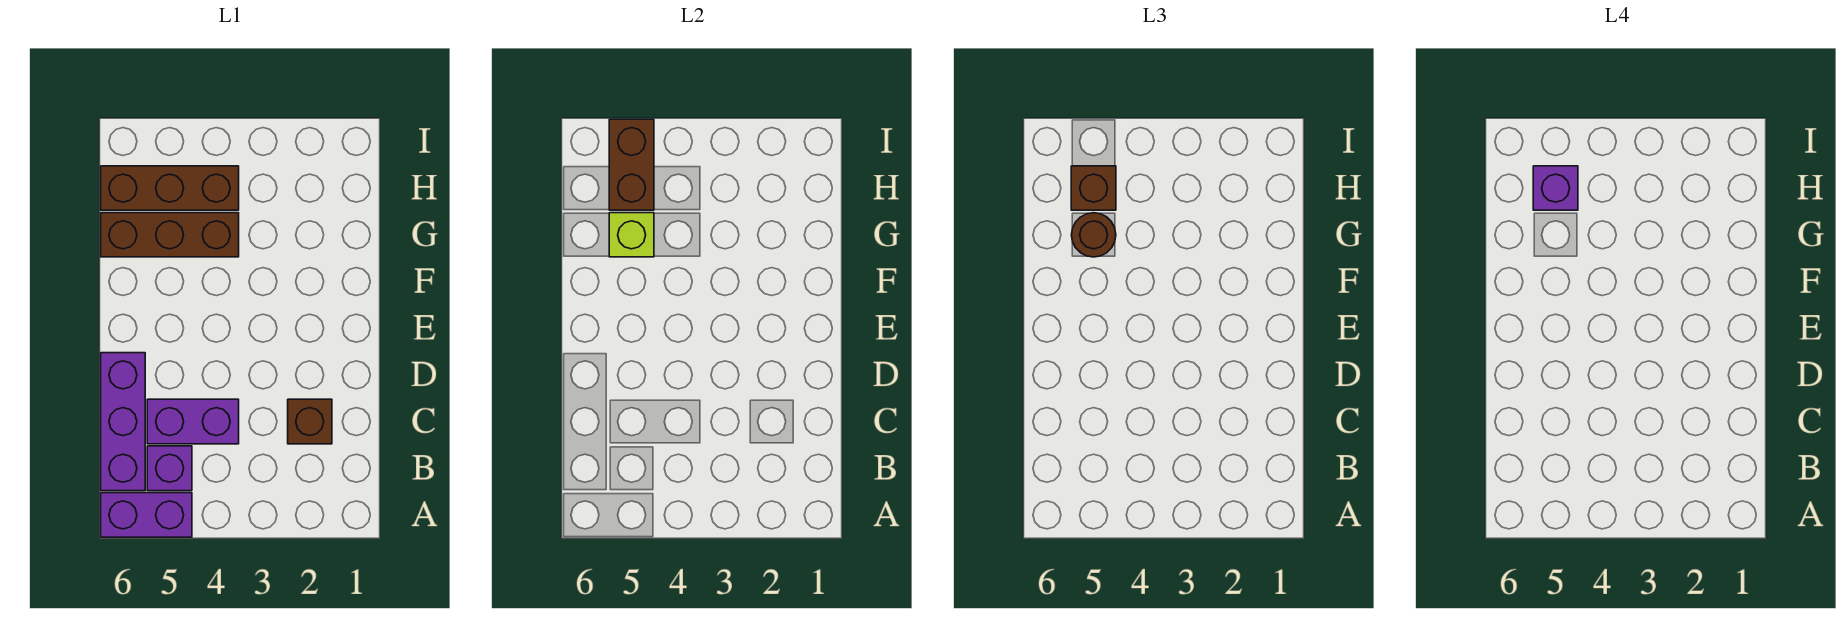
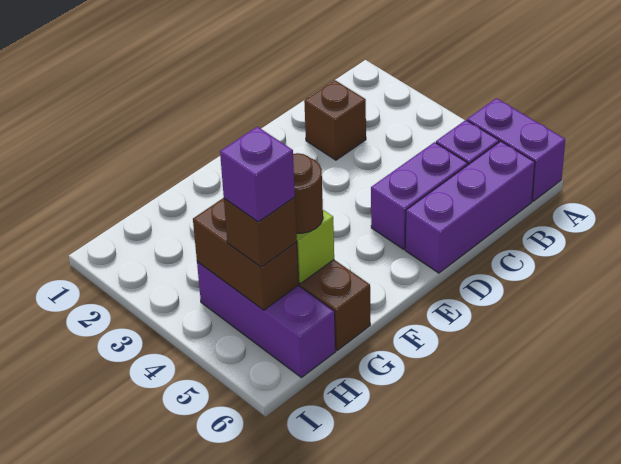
purple brick C4:C5 level 1 -> purple brick C5:D5 level 1
brown brick H4:H6 level 1 -> purple brick H4:H6 level 1
brown brick H5:I5 level 2 -> brown brick H4:H5 level 2

